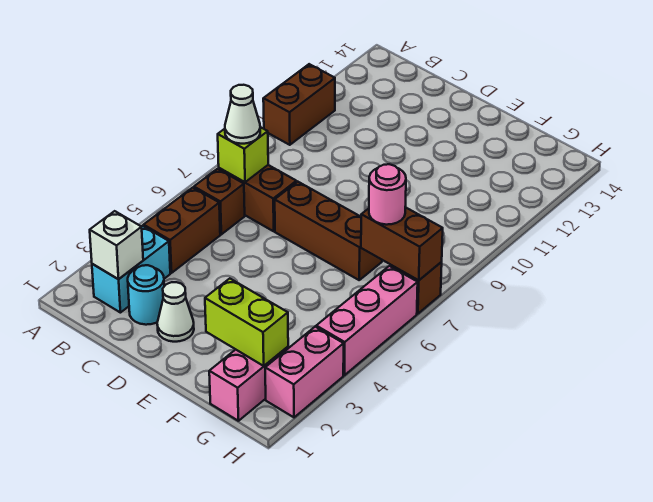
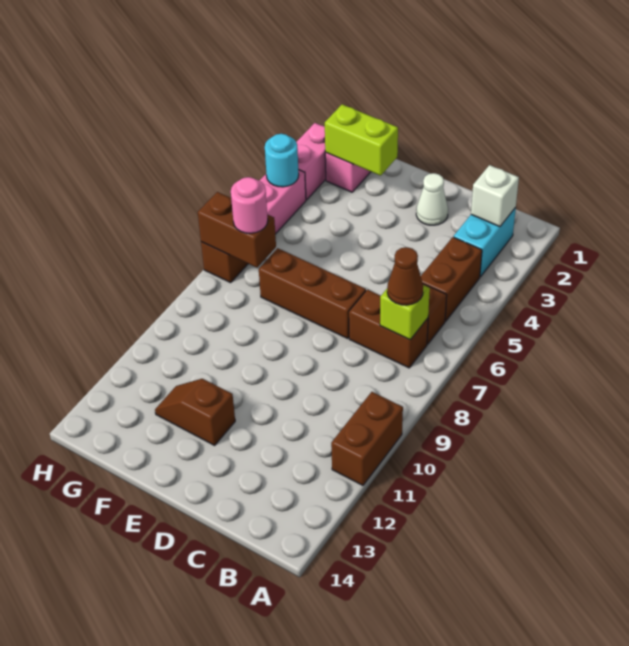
white cone B7 level 3 -> brown cone B7 level 3
cyan round brick C2 level 1 -> cyan round brick H4 level 2
none -> brown slope E12:F12 level 1 top E

